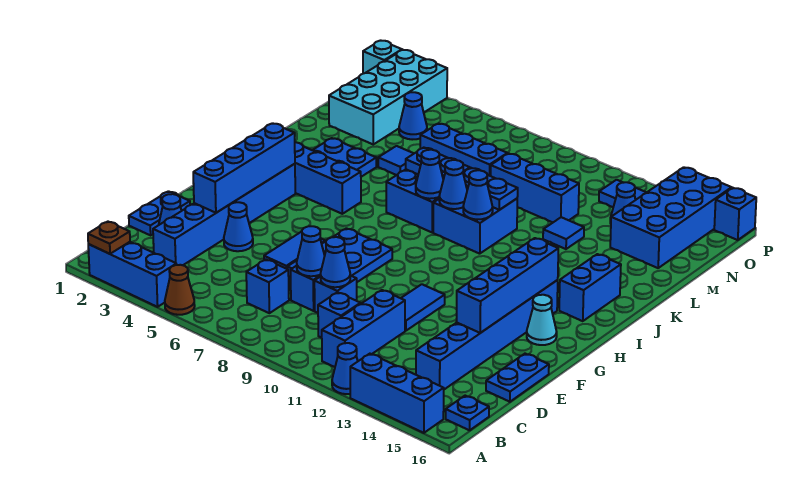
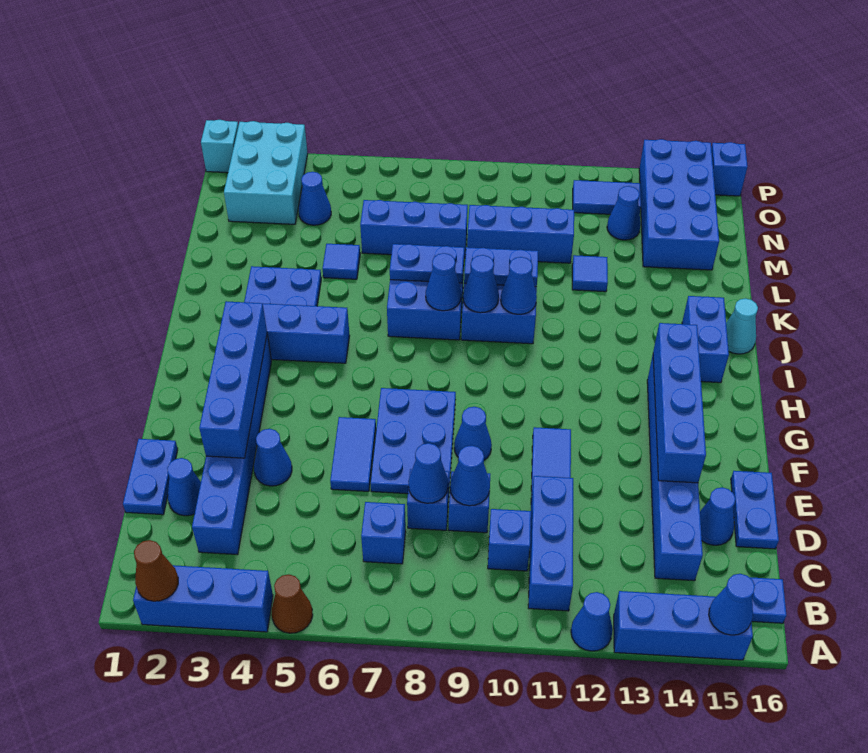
brown plate A2 level 2 -> brown cone A2 level 2
none -> blue cone A15 level 2
none -> blue cone D15 level 1
none -> blue cone F9 level 1
cyan cone G15 level 1 -> cyan cone J16 level 1
cyan brick M2:P3 level 1 -> cyan brick N2:P3 level 1

